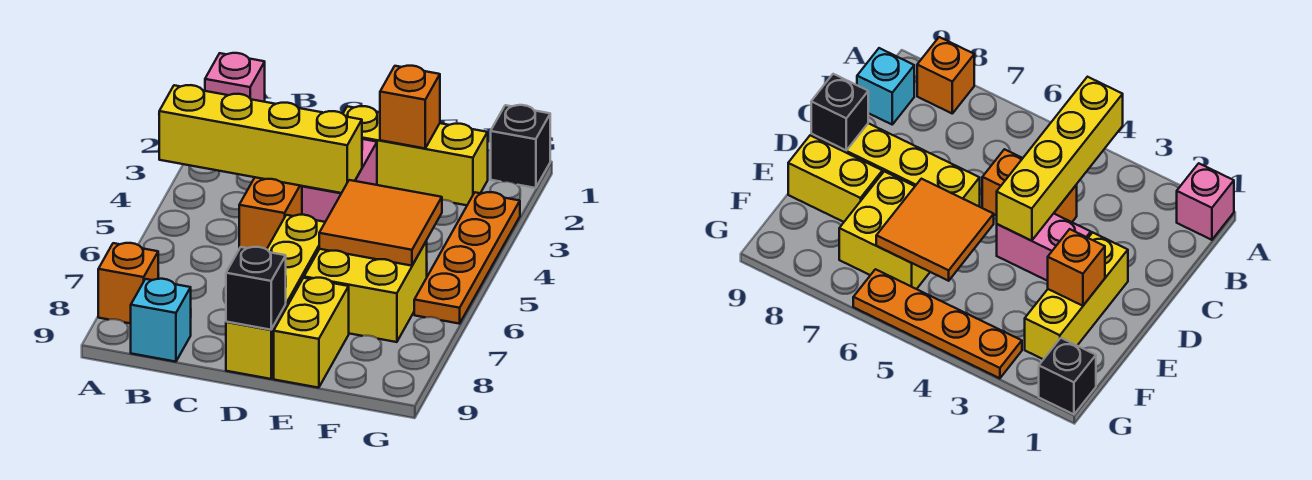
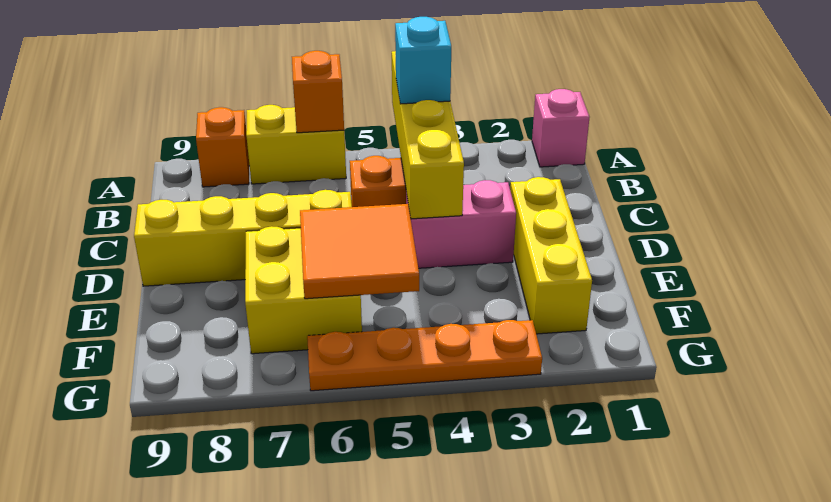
cyan brick B9 level 1 -> cyan brick B4 level 3
black brick D9 level 2 -> none
orange brick E2 level 2 -> orange brick A6 level 2
yellow brick E8:E9 level 1 -> yellow brick A6:A7 level 1
black brick G1 level 1 -> none

